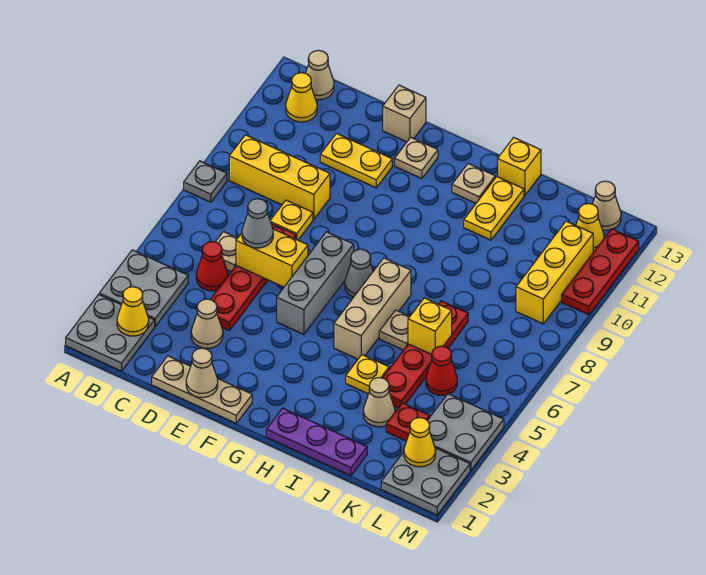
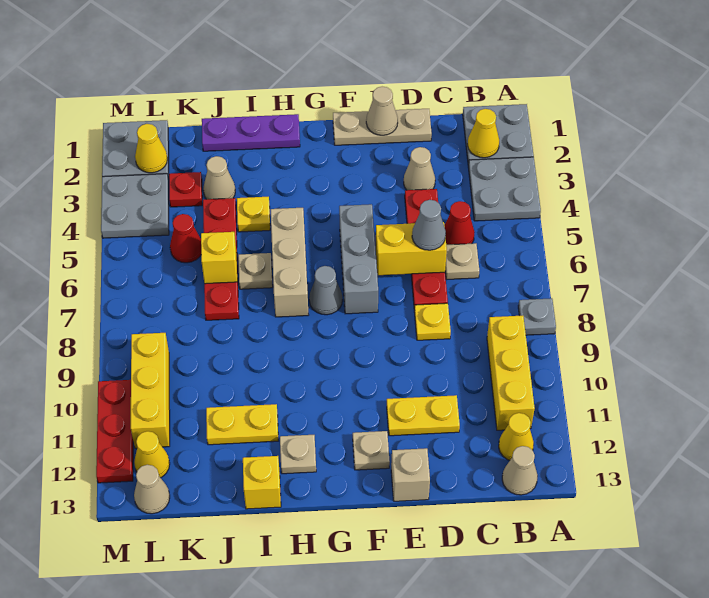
yellow brick B9:D9 level 1 -> yellow brick B9:B11 level 1
yellow plate I11:I12 level 1 -> yellow plate I11:J11 level 1

